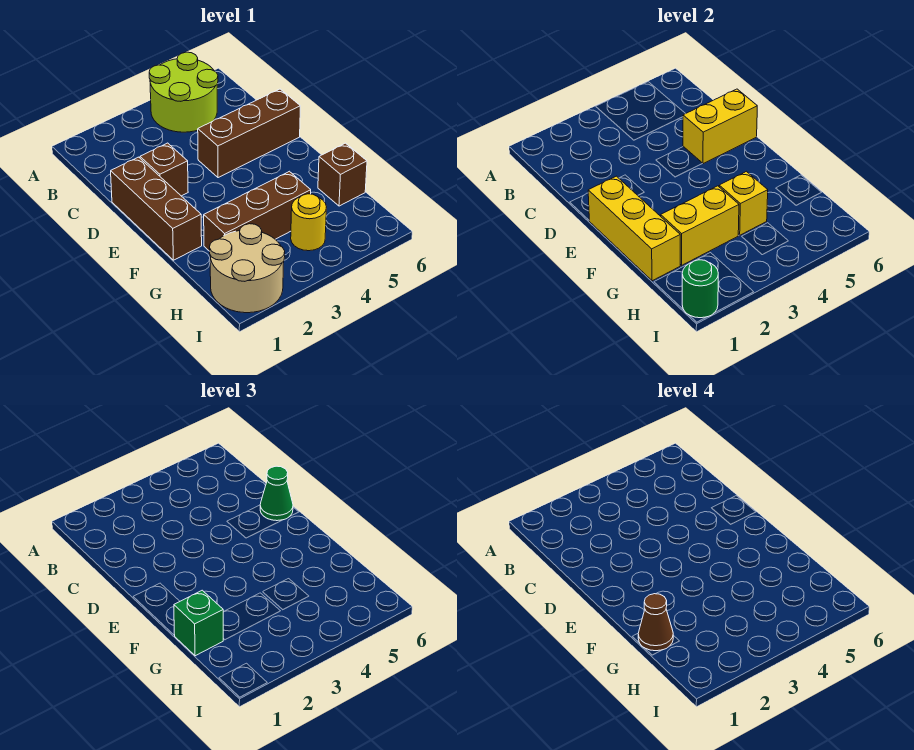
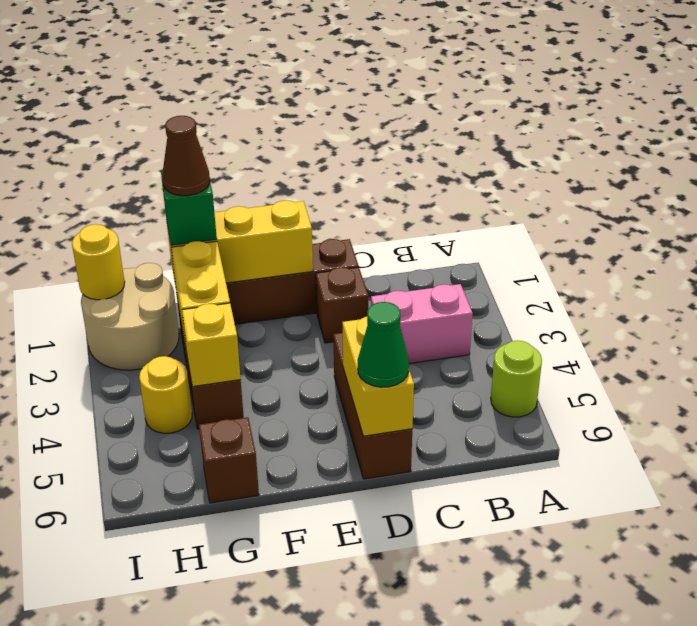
lime round brick A4:B5 level 1 -> lime round brick A5 level 1
none -> pink brick B3:C3 level 1
green round brick I1 level 2 -> yellow round brick I1 level 2

